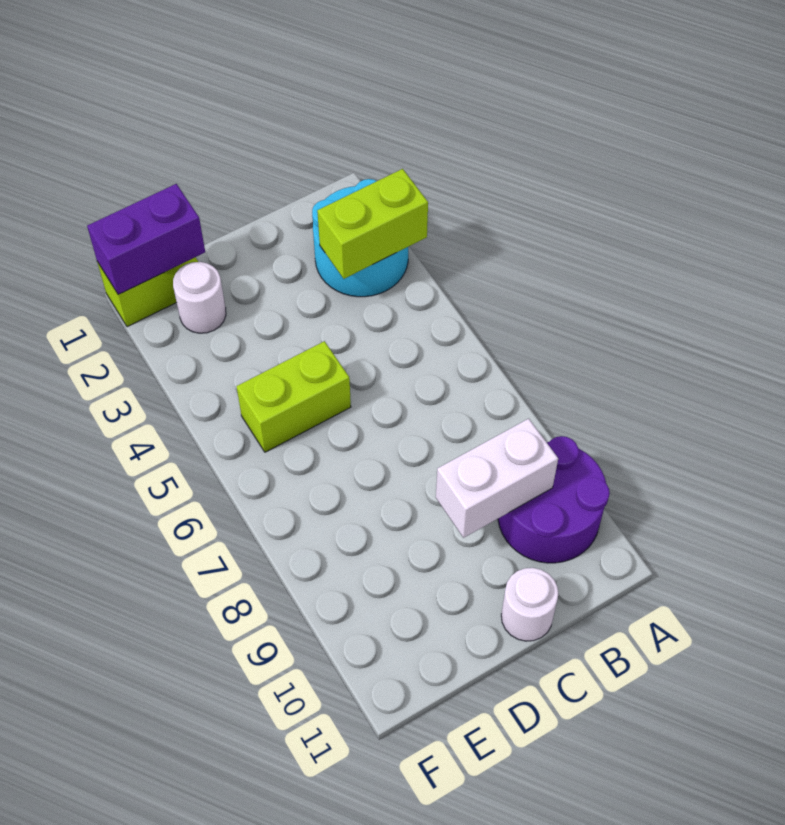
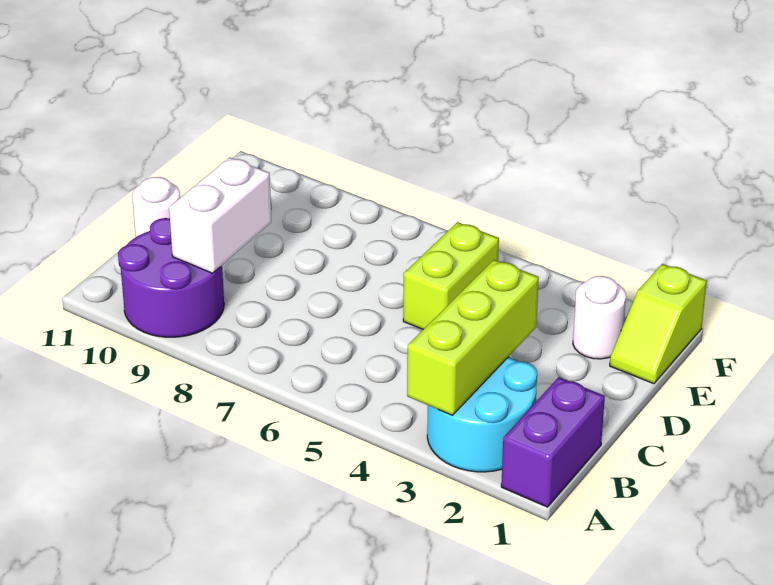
lime brick A3:B3 level 2 -> lime brick A3:C3 level 2
purple brick E1:F1 level 2 -> purple brick A1:B1 level 1

